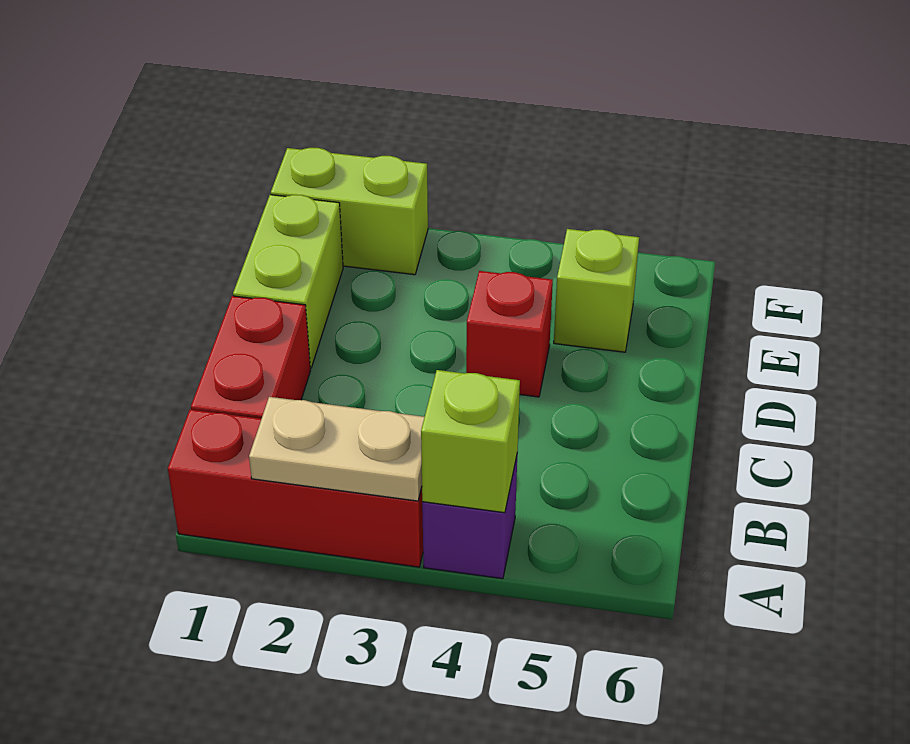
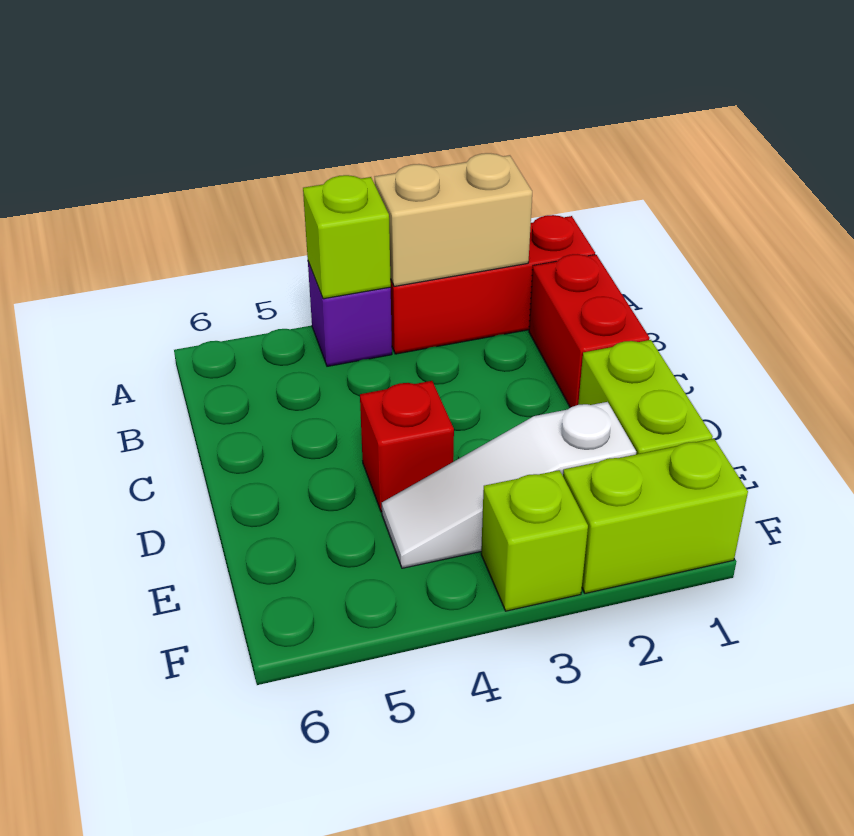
tan plate A2:A3 level 2 -> tan brick A2:A3 level 2
none -> white slope E2:E4 level 1 top 2
lime brick E5 level 1 -> lime brick F3 level 1

